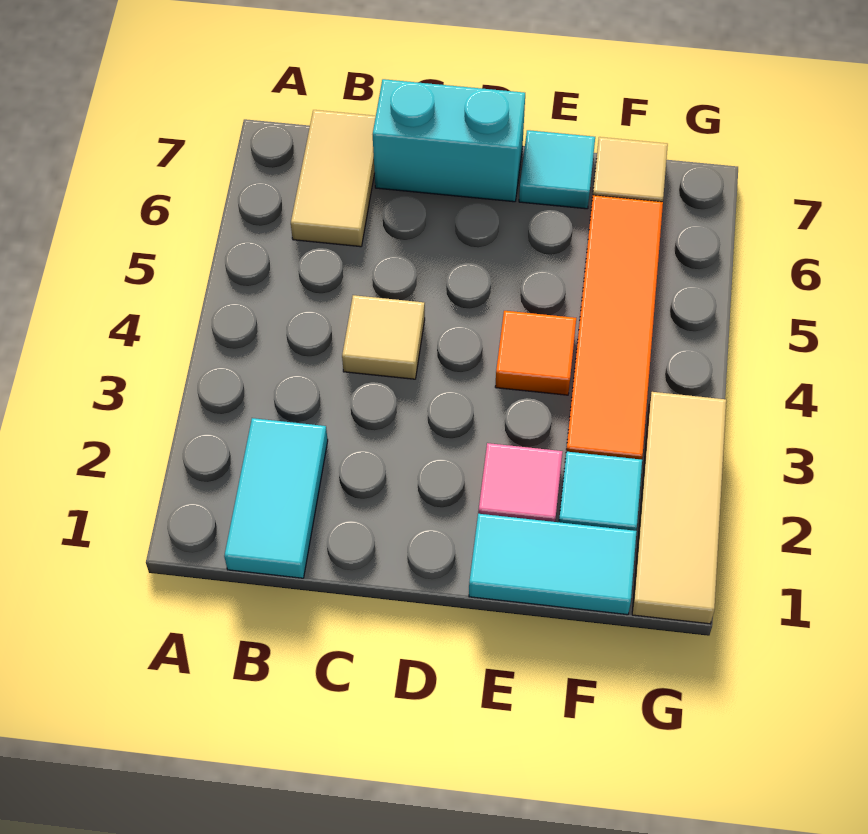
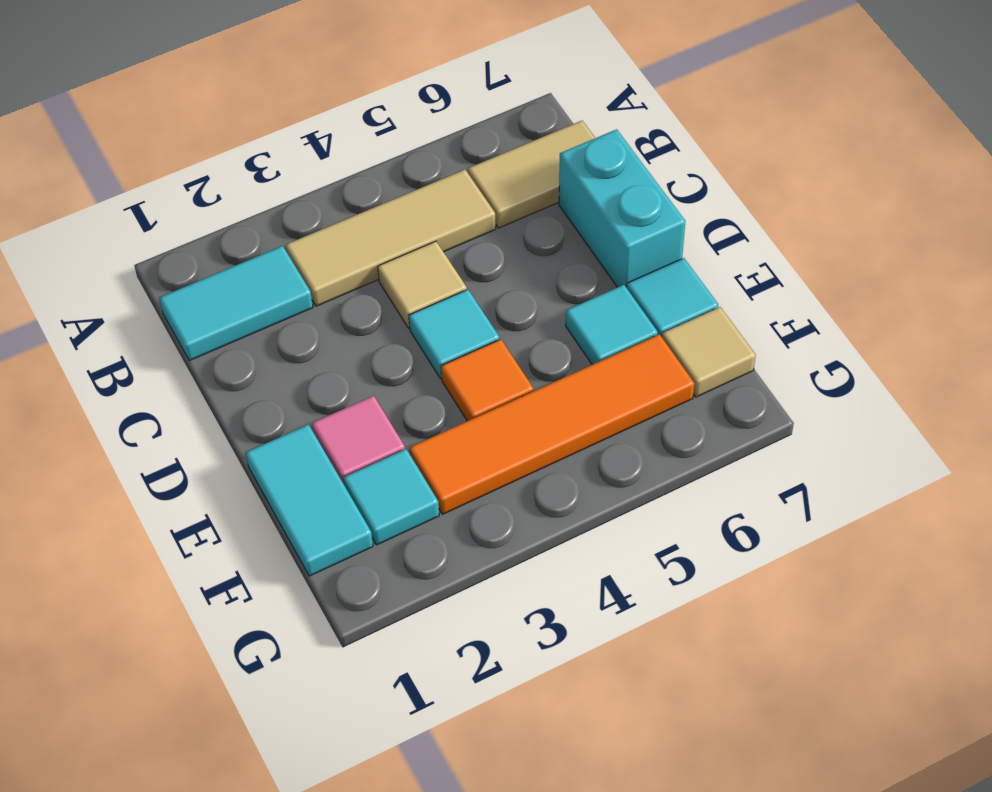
none -> cyan tile D4 level 1
none -> cyan tile E6 level 1
tan tile G1:G3 level 1 -> tan tile B3:B5 level 1

